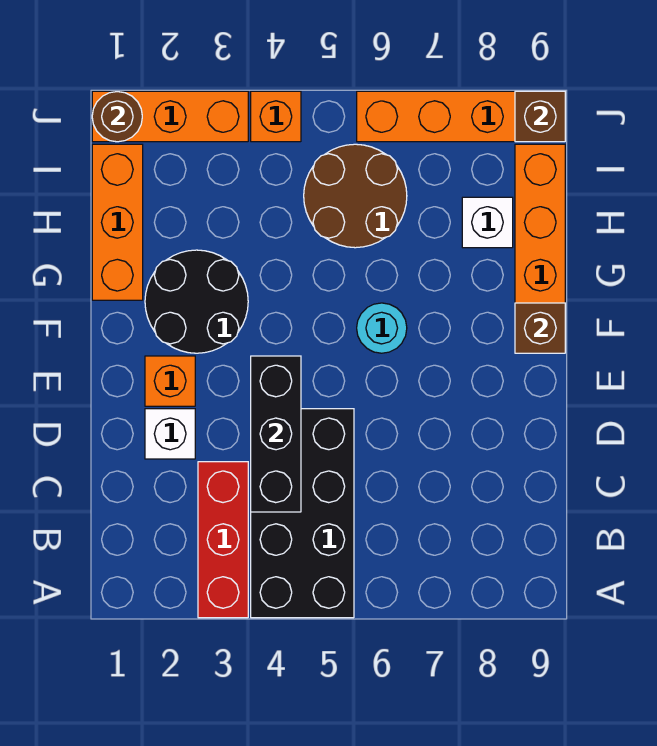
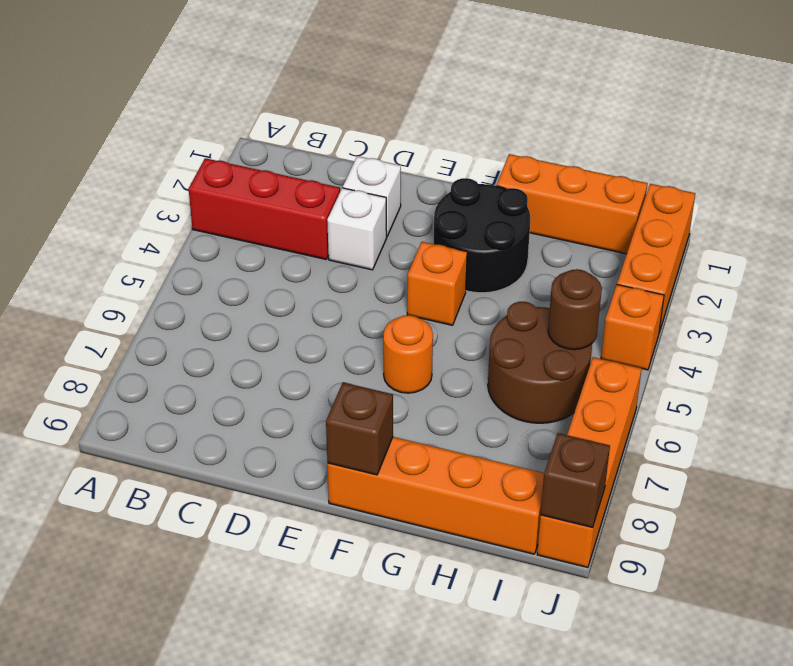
black brick A4:D5 level 1 -> none
black brick C4:E4 level 2 -> none
orange brick E2 level 1 -> orange brick F4 level 1
cyan round brick F6 level 1 -> orange round brick F6 level 1
white brick H8 level 1 -> white brick D3 level 1
brown round brick J1 level 2 -> brown round brick I5 level 2

